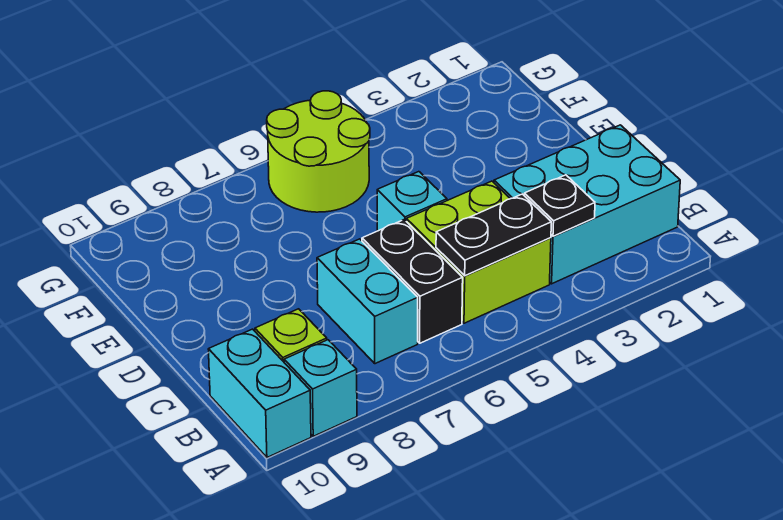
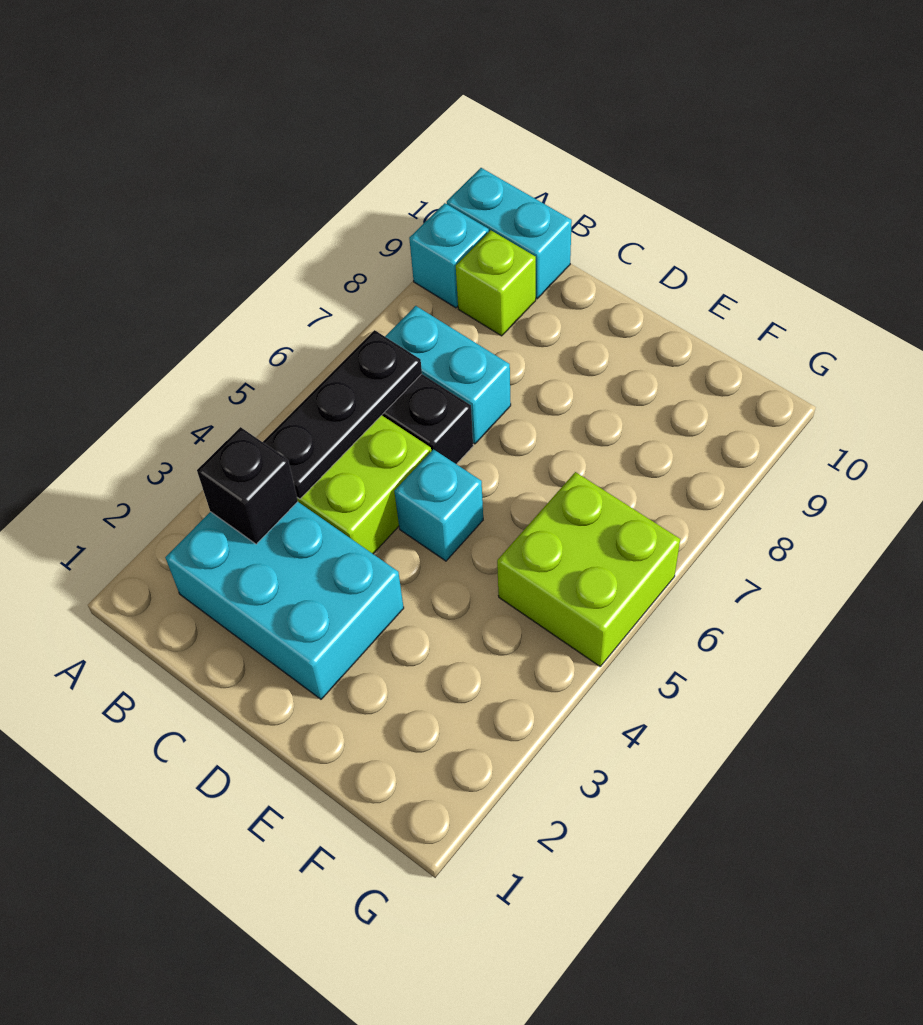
cyan brick B1:C3 level 1 -> cyan brick B2:D3 level 1
black plate B3 level 2 -> black brick B3 level 2
black plate B4:B5 level 2 -> black plate B4:B6 level 2
lime round brick F5:G6 level 1 -> lime brick F5:G6 level 1

